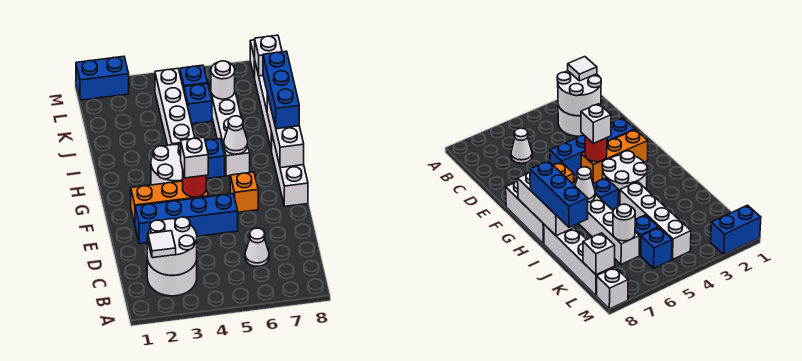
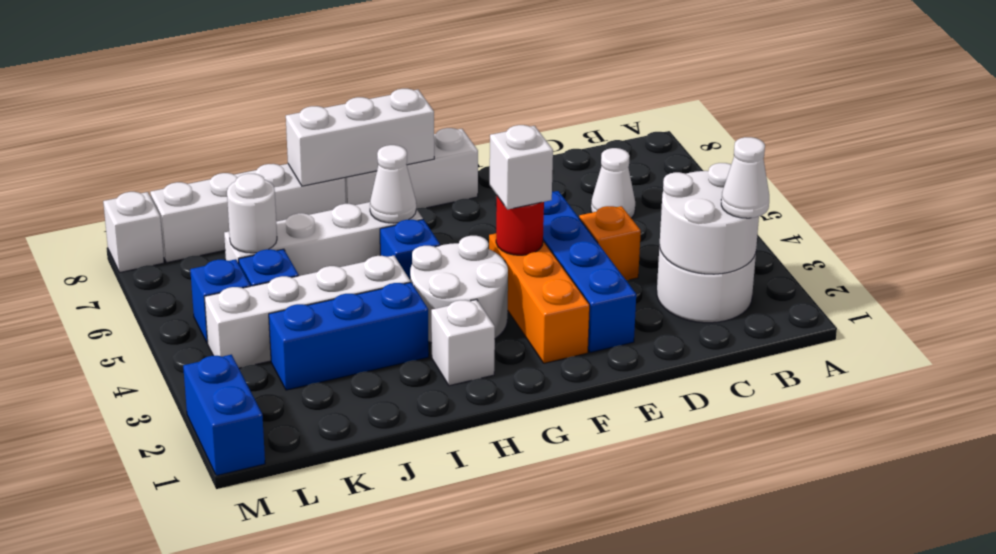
white tile B2 level 3 -> white cone B2 level 3
orange brick F6 level 1 -> orange brick D4 level 1
blue brick H8:J8 level 3 -> blue brick I3:K3 level 1
white brick L8 level 2 -> white brick H2 level 1

